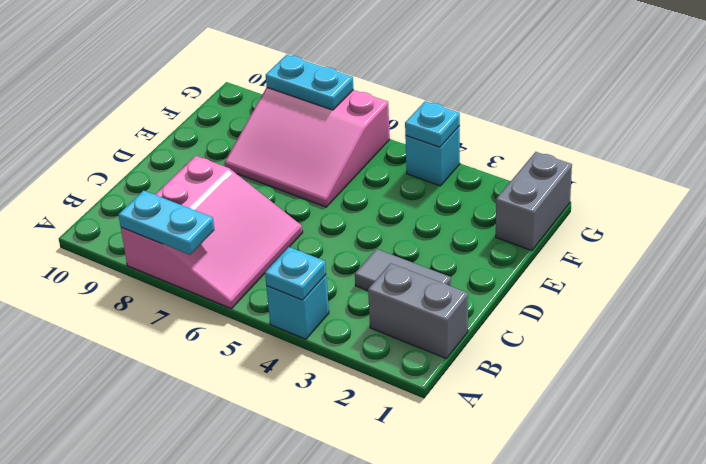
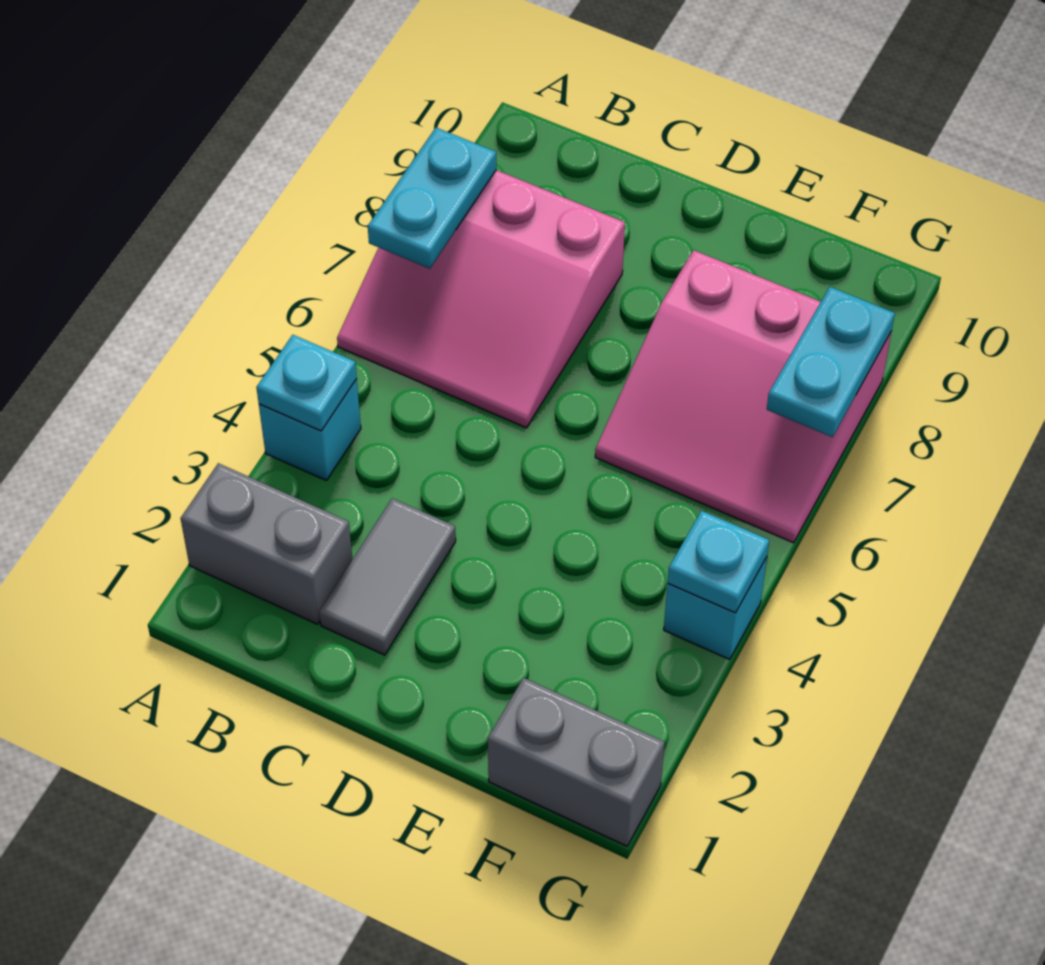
grey brick B1:B2 level 1 -> grey brick A2:B2 level 1
pink slope E6:G8 level 1 top G -> pink slope E6:G8 level 1 top 8

